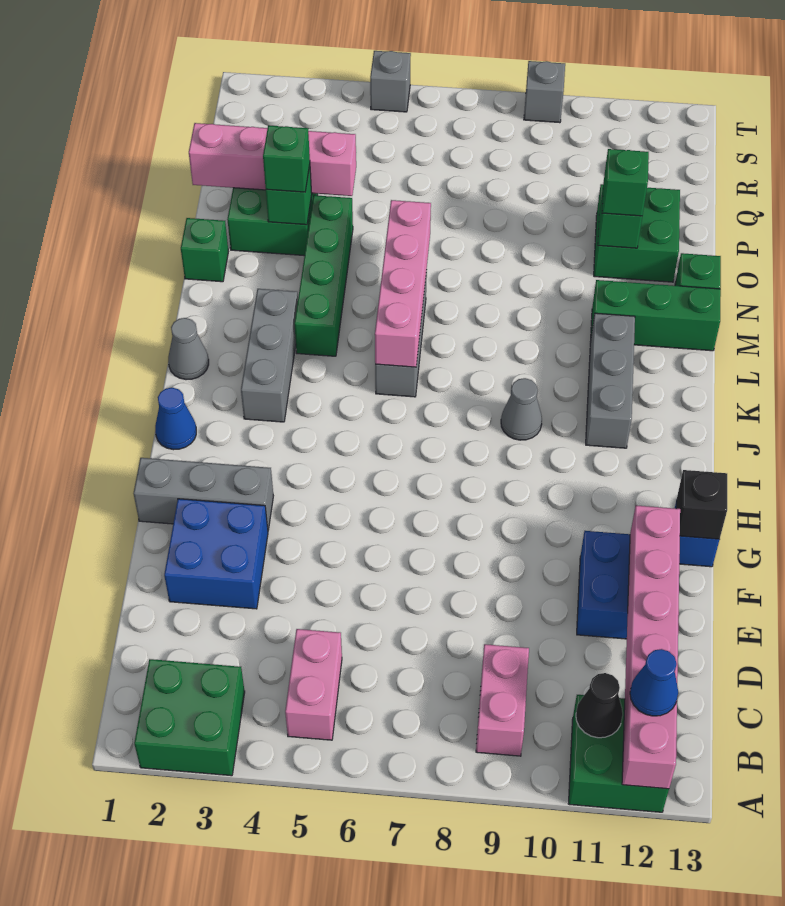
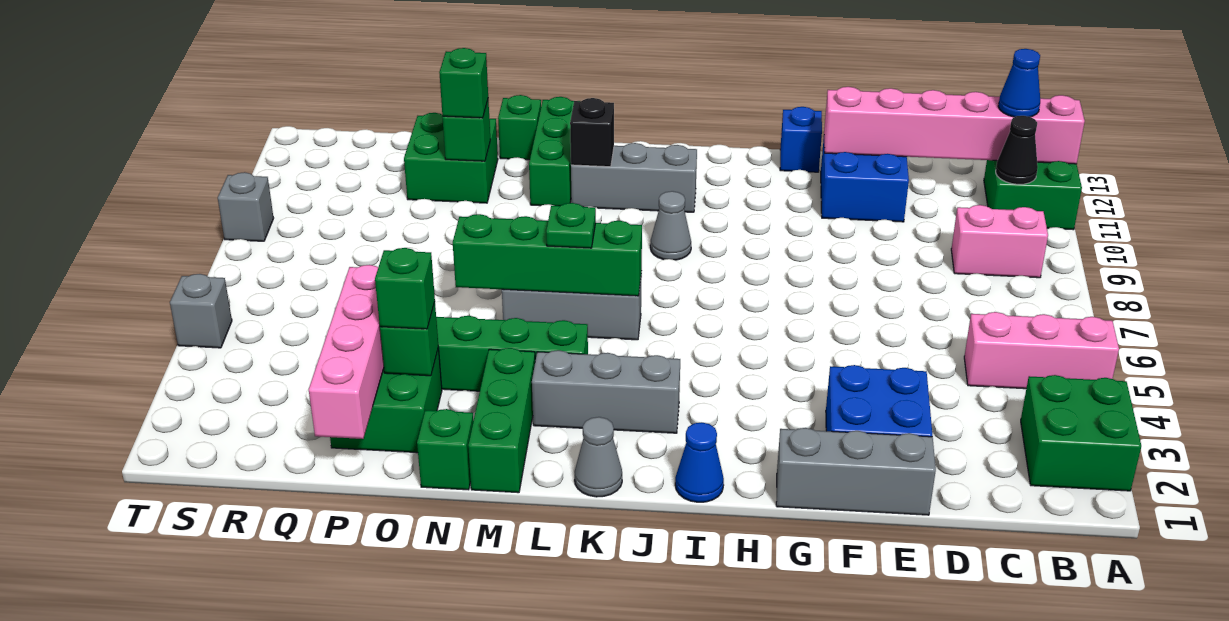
pink brick B5:C5 level 1 -> pink brick A5:C5 level 1
grey brick G1:G3 level 1 -> grey brick E1:G1 level 1
black brick G13 level 2 -> black brick L11 level 2
pink brick K6:N6 level 2 -> green brick K6:N6 level 2
none -> green plate L6 level 3
none -> green brick M1:M3 level 1

